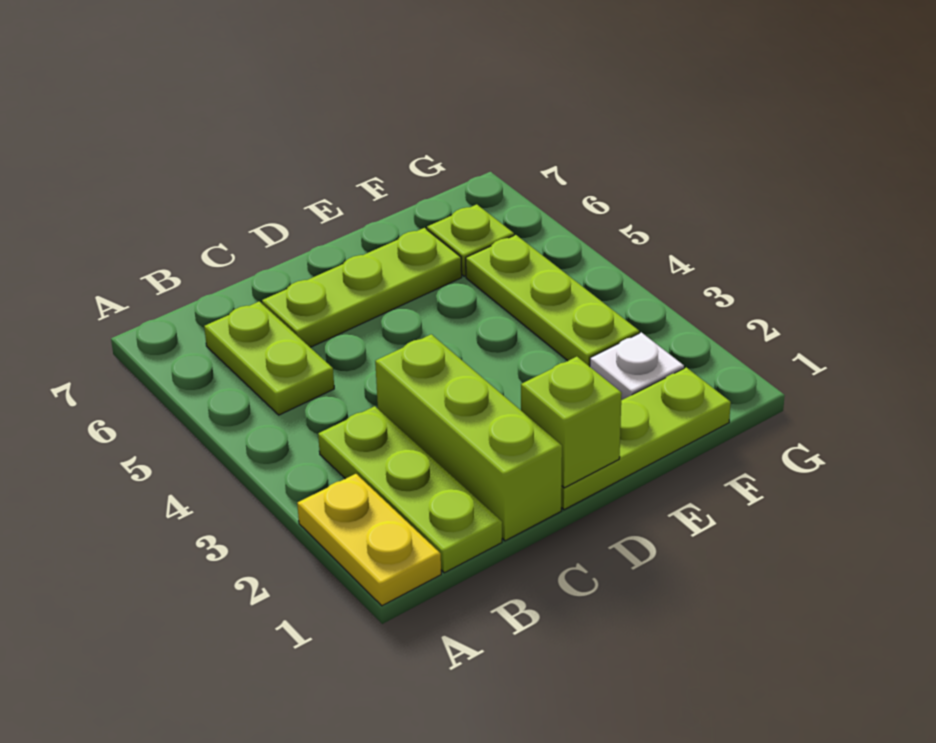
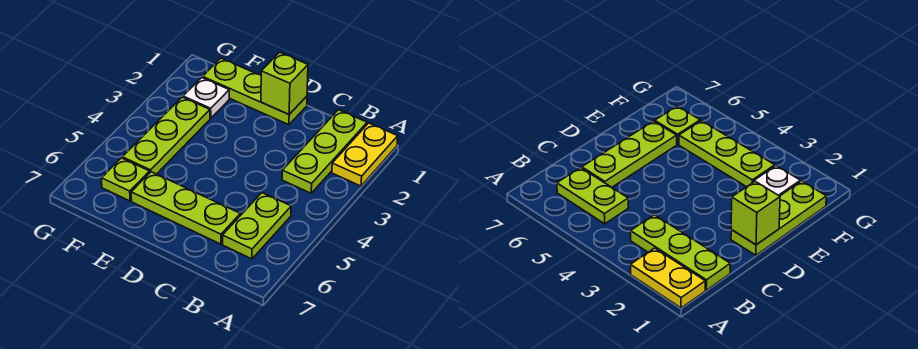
lime brick C1:C3 level 1 -> none

